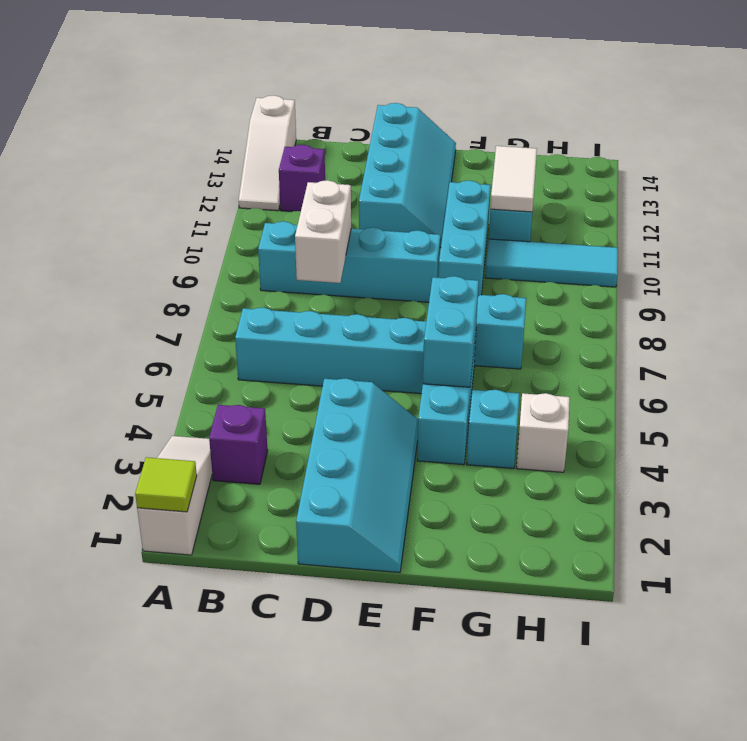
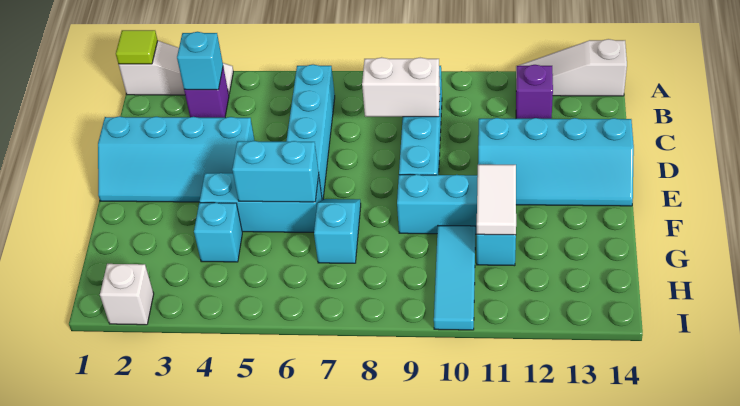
none -> cyan brick B3 level 2
white tile G11:G12 level 2 -> white tile F11:G11 level 2
white brick H4 level 1 -> white brick I2 level 1

